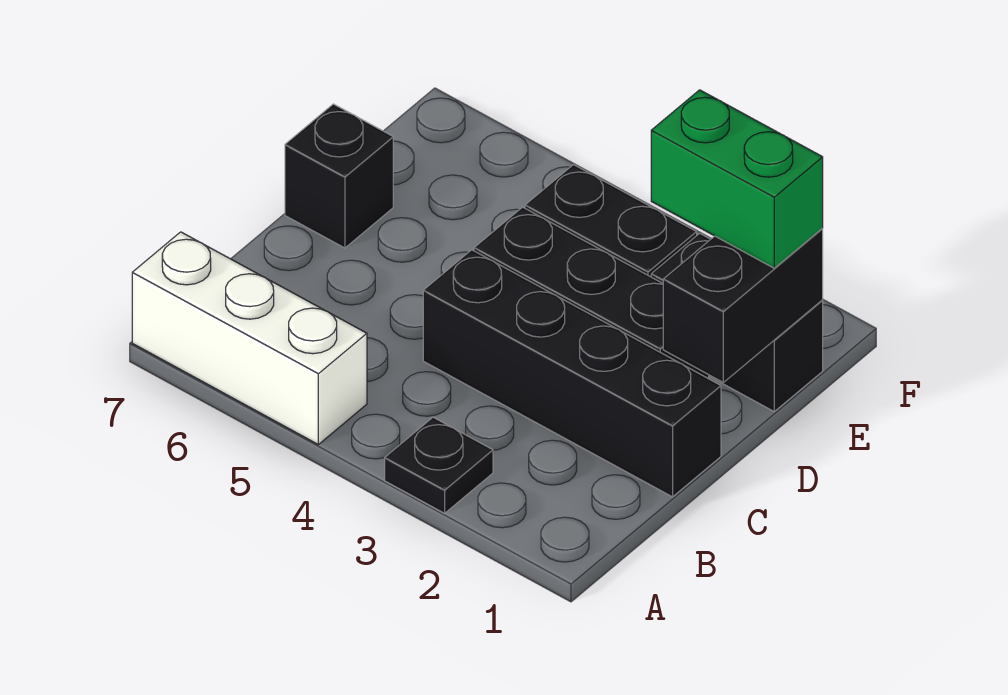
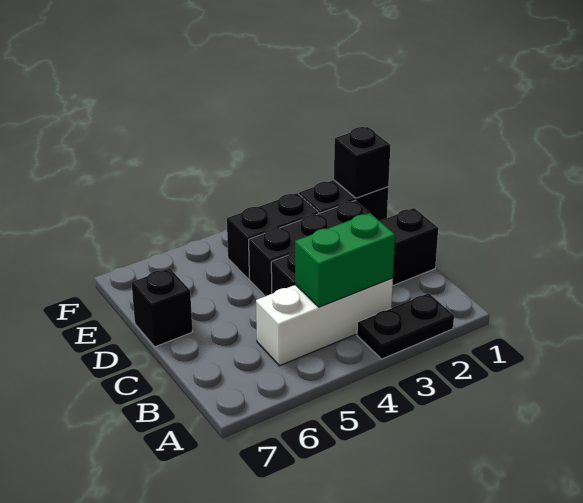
black plate A3 level 1 -> black plate A2:A3 level 1
white brick A5:A7 level 1 -> white brick B3:B5 level 1
black brick D1:E1 level 2 -> black brick E1 level 2
green brick E1:E2 level 3 -> green brick B3:B4 level 2

